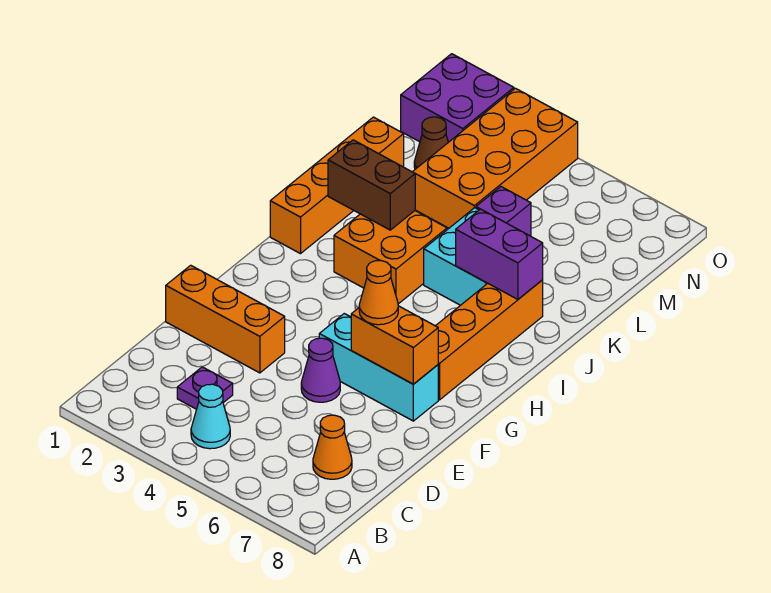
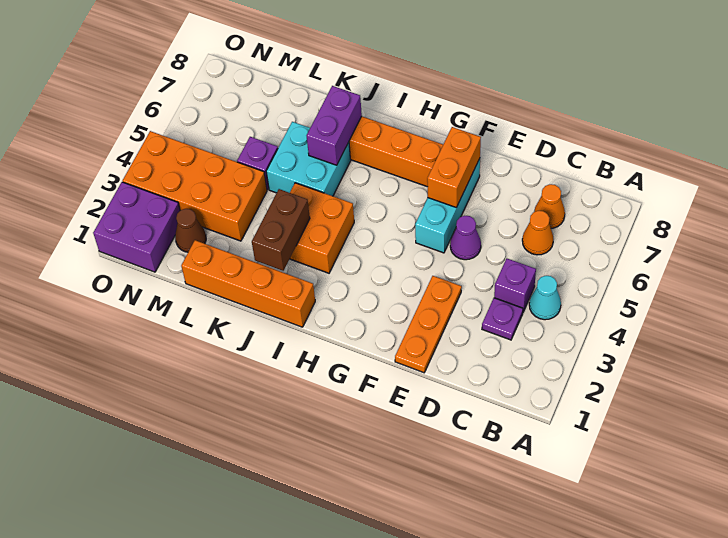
none -> purple brick C4 level 1
orange brick E1:E3 level 1 -> orange plate E1:E3 level 1
orange cone F6 level 3 -> orange cone C6 level 1

